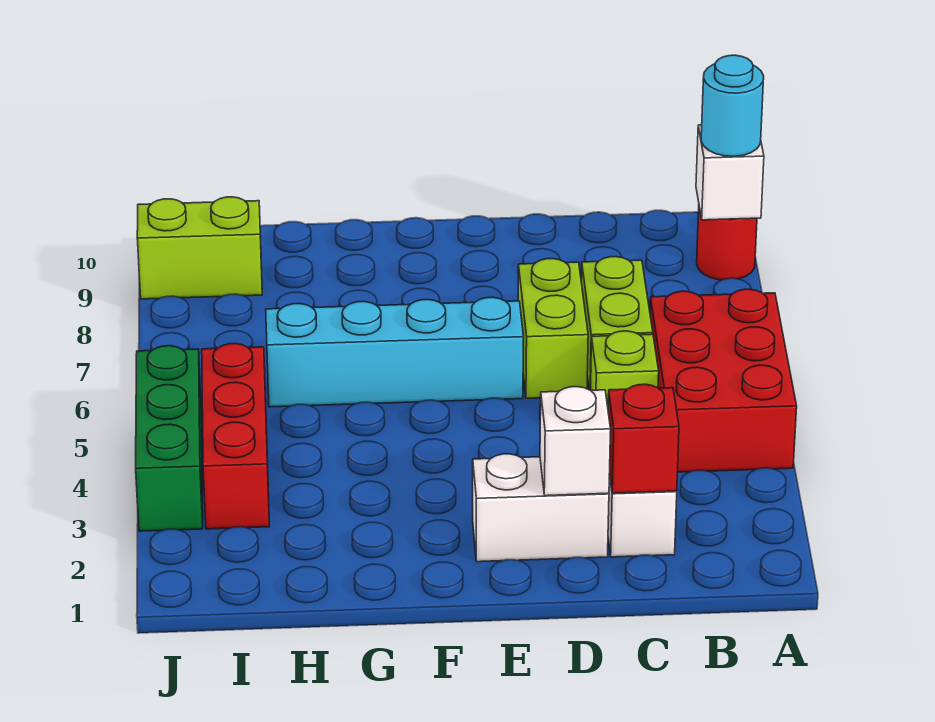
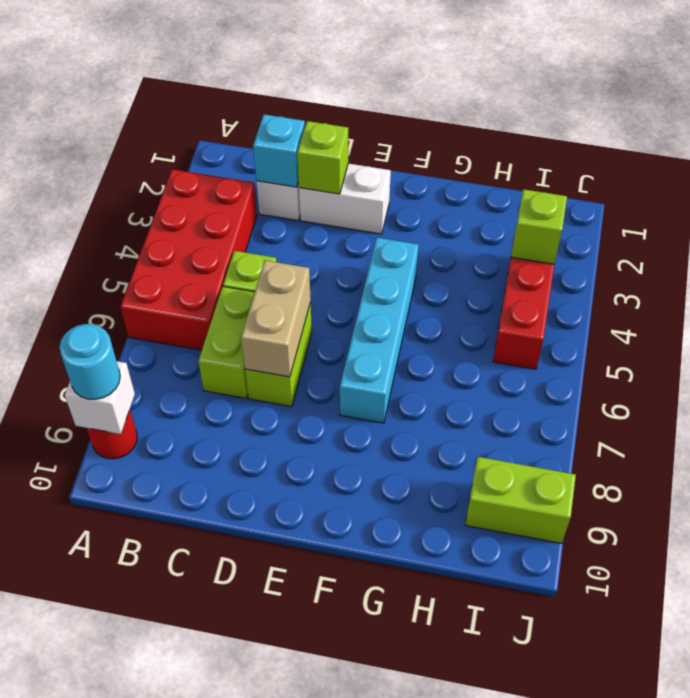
red brick A4:B6 level 1 -> red brick A3:B6 level 1
red brick C2 level 2 -> cyan brick C2 level 2
white brick D2 level 2 -> lime brick D2 level 2
none -> tan brick D6:D7 level 2
cyan brick E6:H6 level 1 -> cyan brick F4:F7 level 1
none -> lime brick I3 level 2
green brick J3:J5 level 1 -> none

